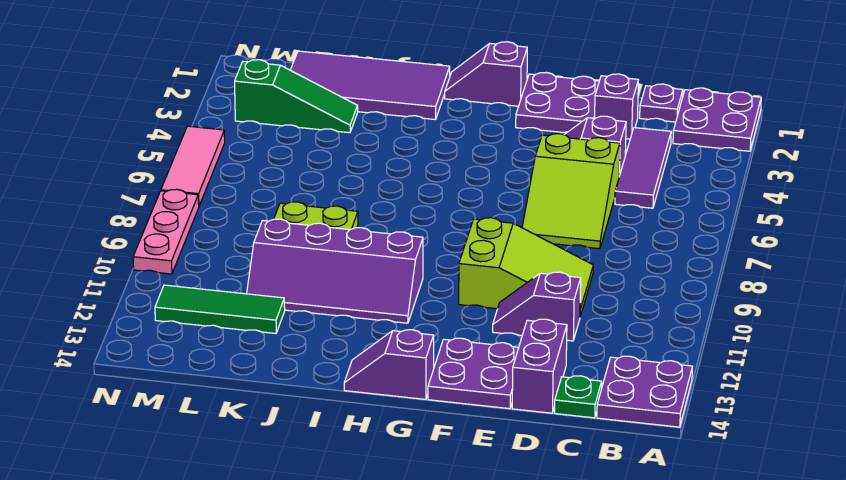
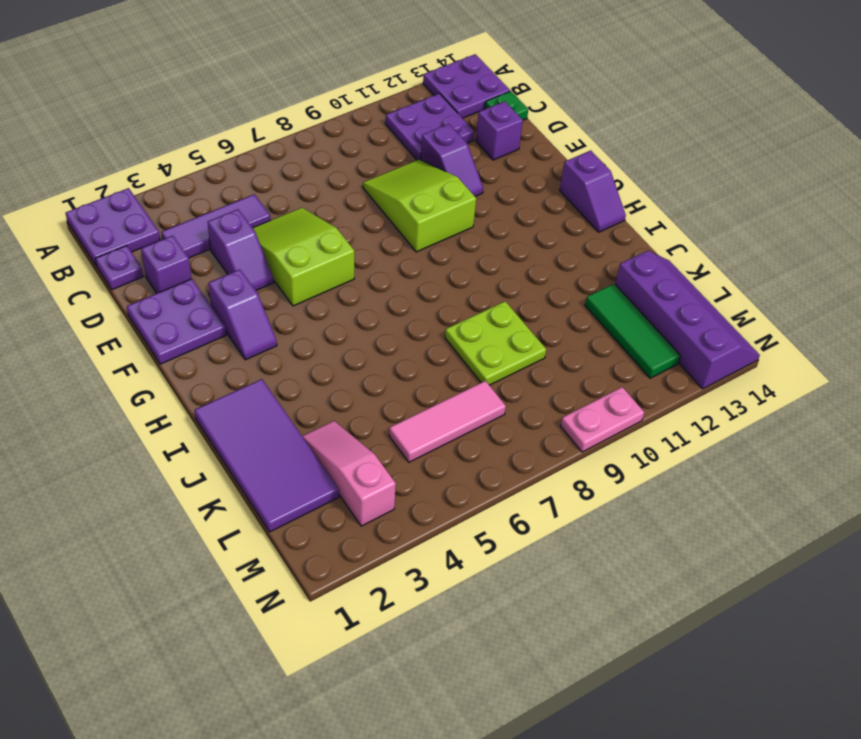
lime slope D5:E7 level 1 top 5 -> lime slope D5:F6 level 1 top F
purple brick D13:D14 level 1 -> purple brick D13 level 1
purple plate E13:F14 level 1 -> purple plate B11:C12 level 1
purple slope G1:H1 level 1 top G -> purple slope F3:G3 level 1 top F
purple slope H10:K11 level 1 top 10 -> purple slope K13:N14 level 1 top 13
green slope K3:M3 level 1 top M -> pink slope K3:M3 level 1 top M
pink tile N5:N7 level 1 -> pink tile L5:L7 level 1
pink plate N8:N10 level 1 -> pink plate N9:N10 level 1

